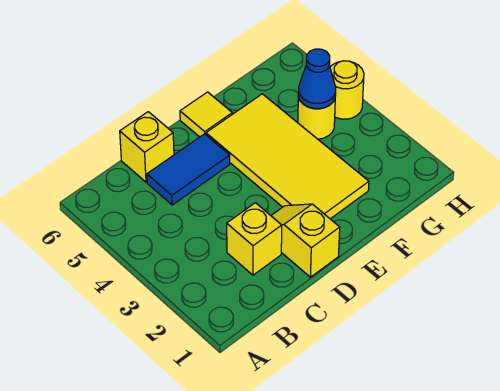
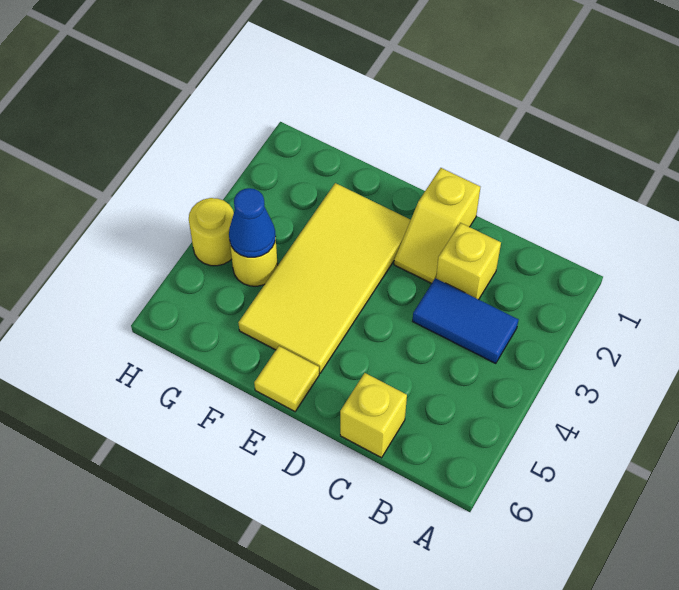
blue tile C5:D5 level 1 -> blue tile B3:C3 level 1

